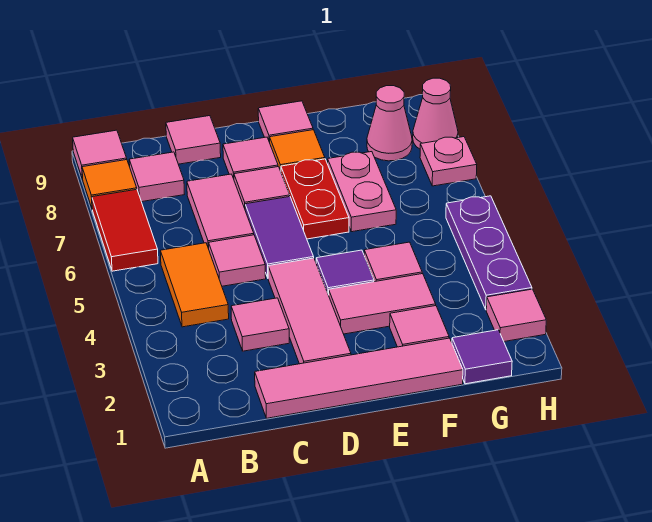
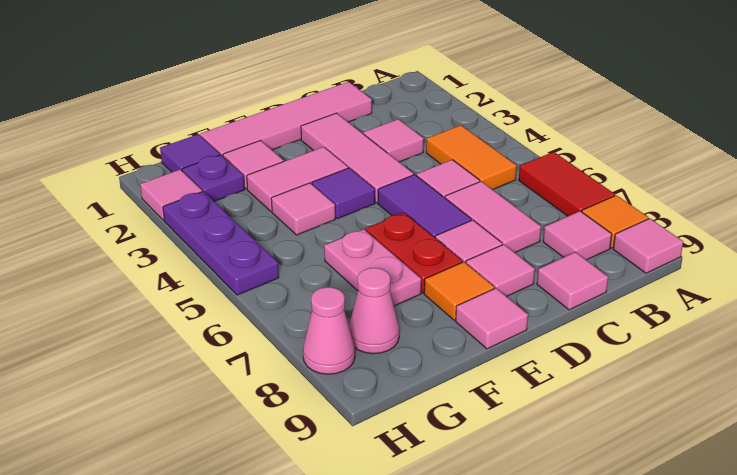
none -> purple plate G2 level 1
pink plate H7 level 1 -> none

